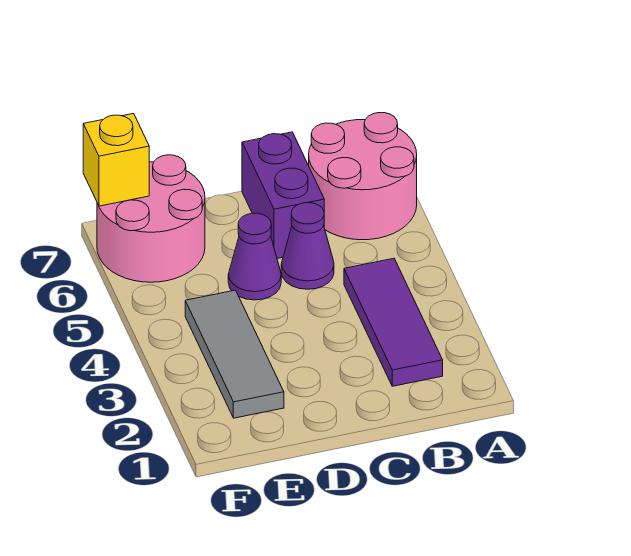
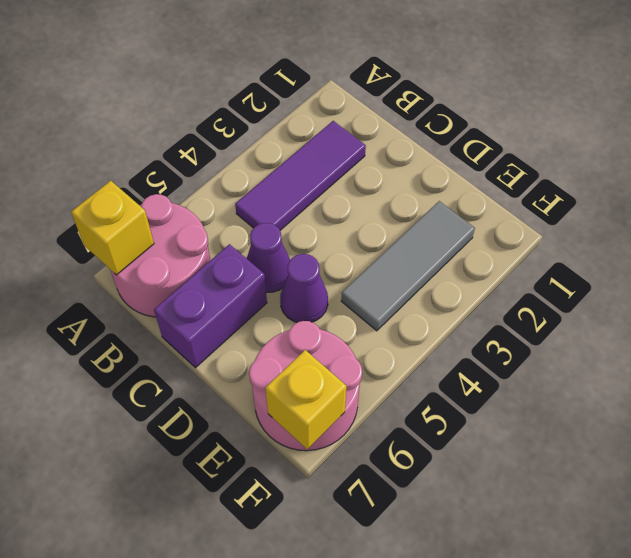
none -> yellow brick A7 level 2

